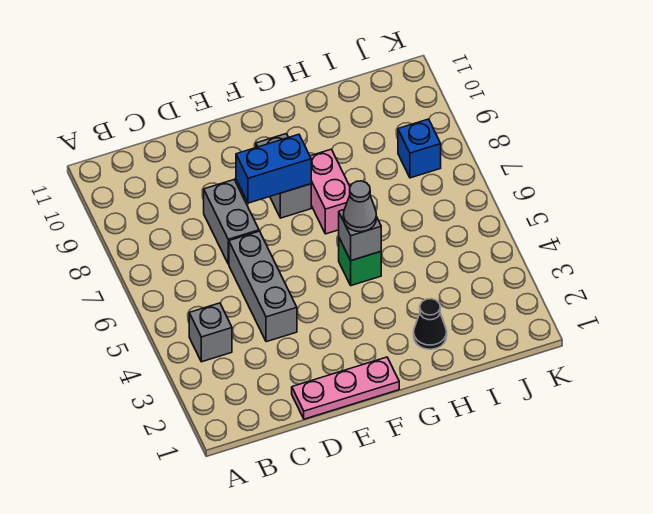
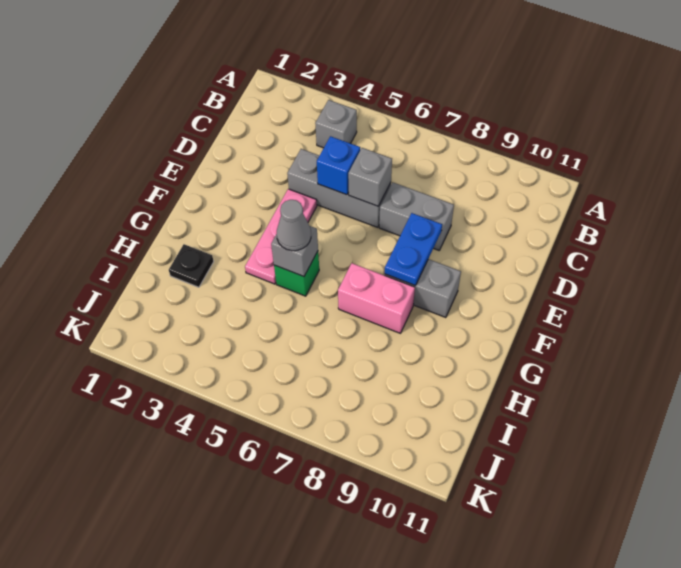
pink plate D1:F1 level 1 -> pink plate E4:G4 level 1
none -> grey brick D6 level 2
blue brick E8:F8 level 2 -> blue plate E8:F8 level 2
black cone H2 level 1 -> black plate H2 level 1
blue brick J8 level 1 -> blue brick D5 level 2

